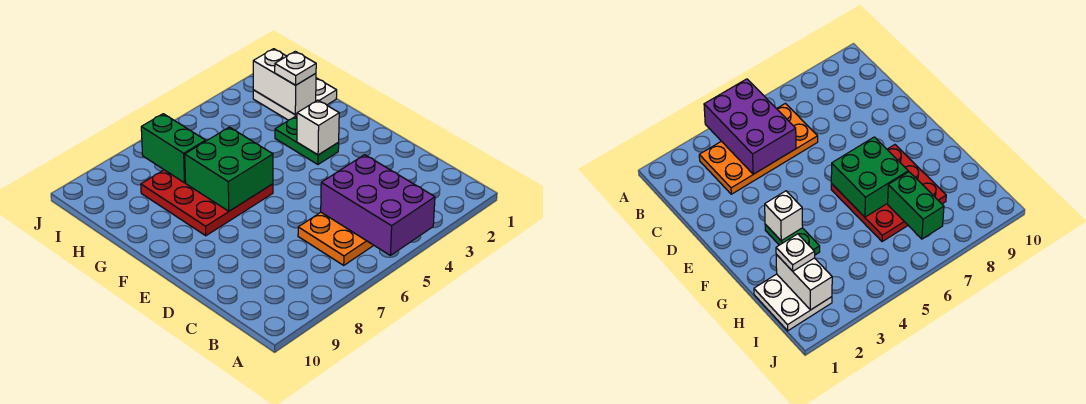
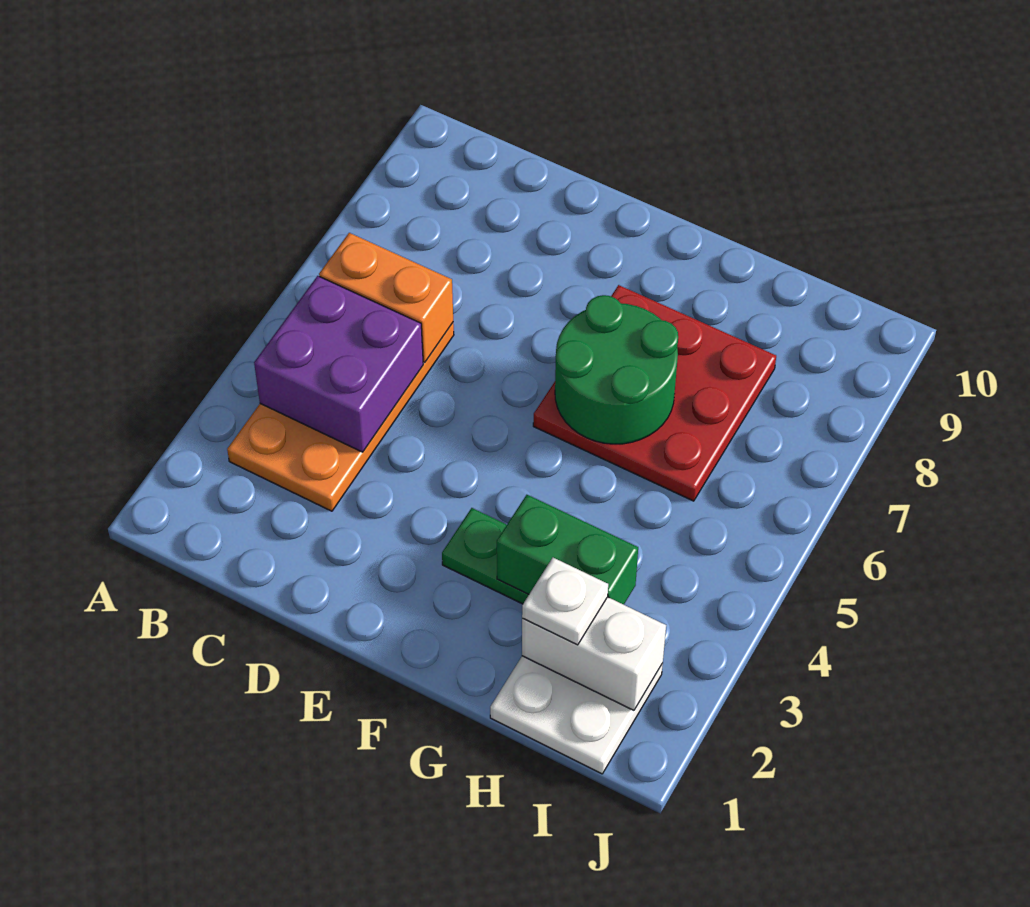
purple brick A4:C5 level 2 -> purple brick B4:C5 level 2
none -> orange brick B6:C6 level 2
white brick F3 level 2 -> none
green brick F6:G7 level 2 -> green round brick F6:G7 level 2
green brick H7:I7 level 2 -> green brick G3:H3 level 2

